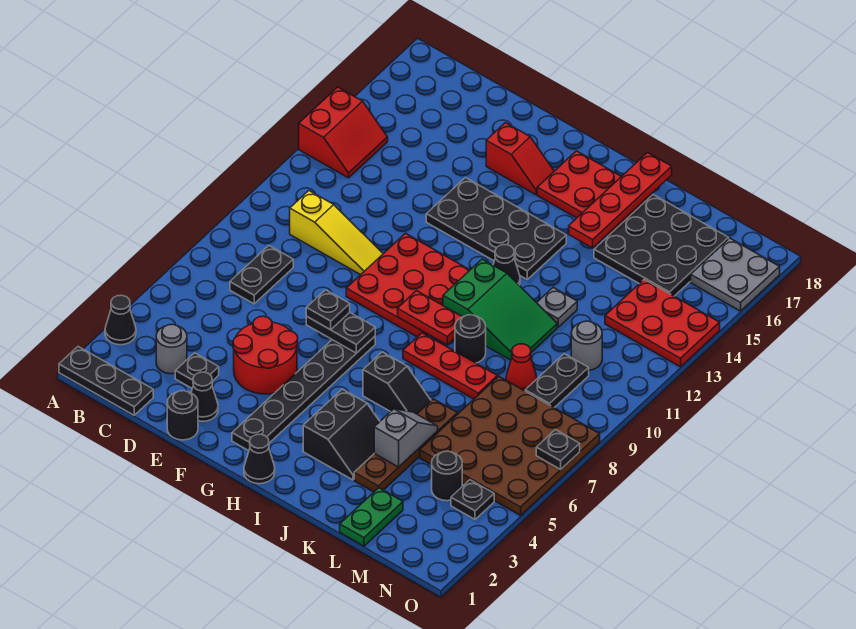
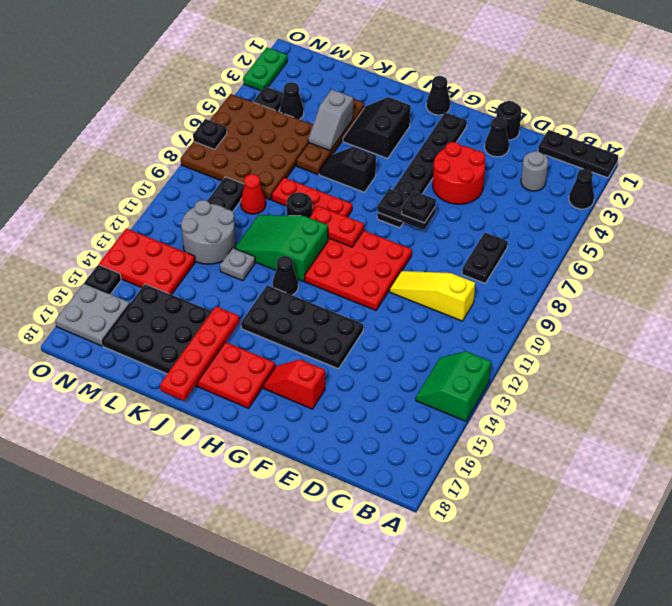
red slope A13:B14 level 1 top A -> green slope A13:B14 level 1 top A
black plate D3 level 1 -> black plate O15 level 1
green plate L1:L2 level 1 -> green plate O2:O3 level 1
black round brick M4 level 1 -> black cone M4 level 1
grey round brick M11 level 1 -> grey round brick L11:M12 level 1

